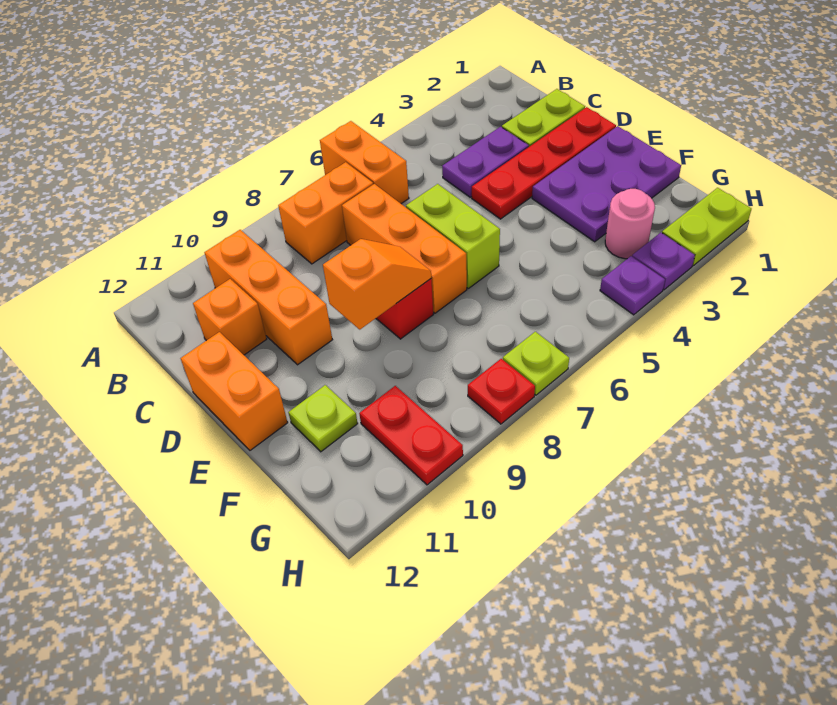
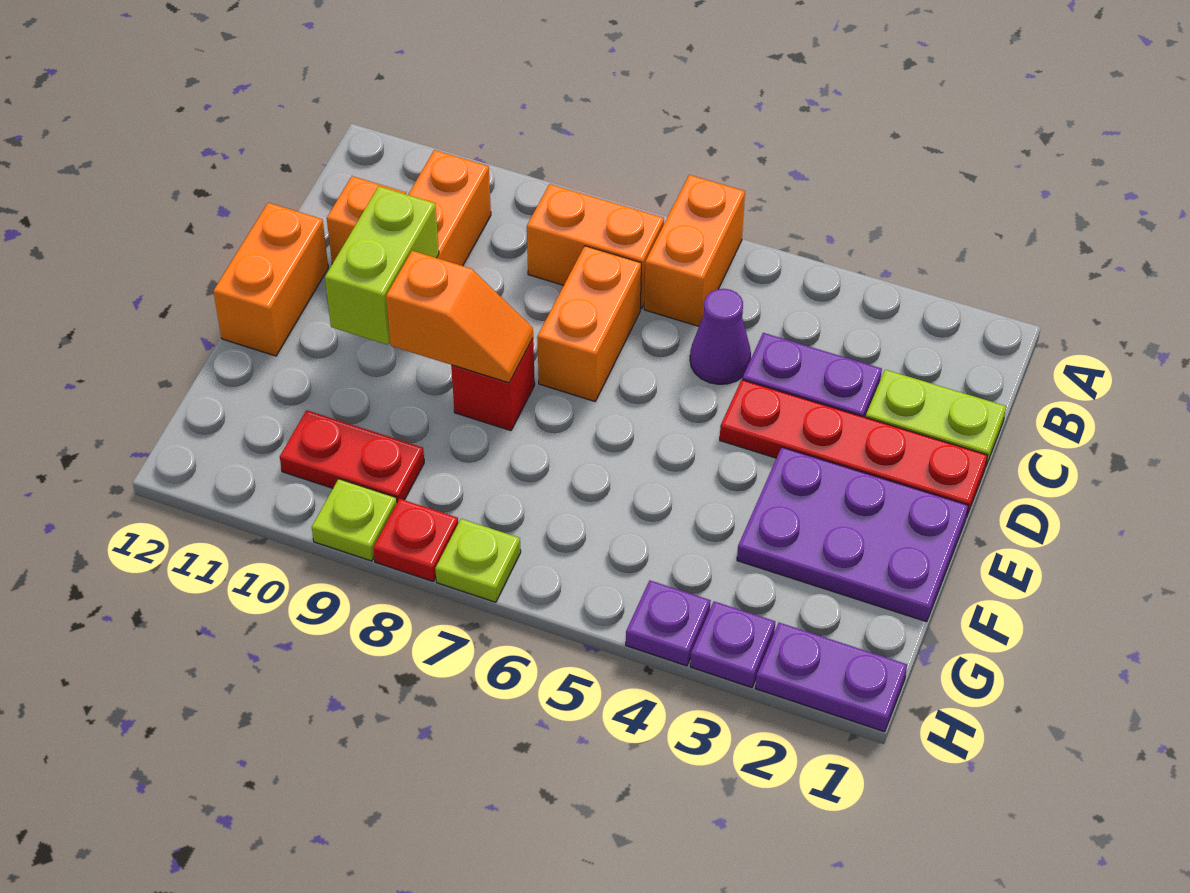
none -> purple cone C5 level 1
orange brick C7:E7 level 1 -> orange brick C7:D7 level 1
lime brick D6:E6 level 1 -> lime brick D10:E10 level 2
lime plate F11 level 1 -> lime plate H9 level 1
pink round brick G3 level 1 -> none
red plate G10:H10 level 1 -> red plate G9:G10 level 1
lime plate H1:H2 level 1 -> purple plate H1:H2 level 1

